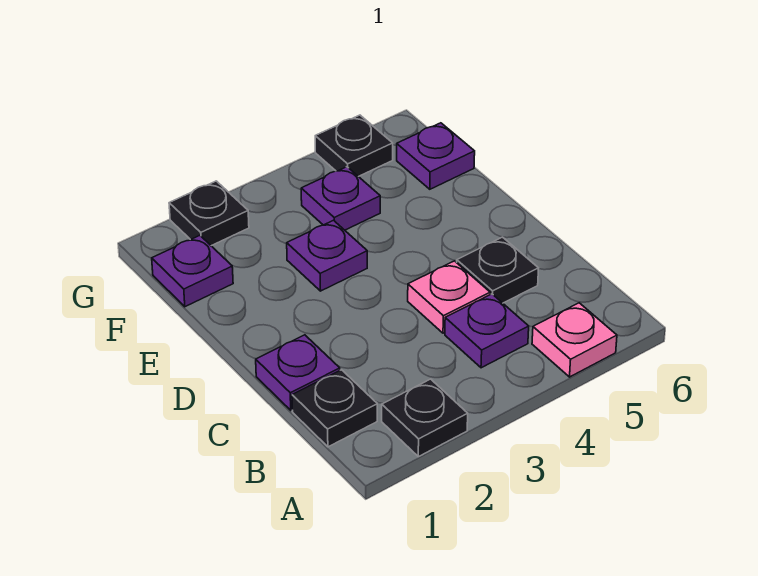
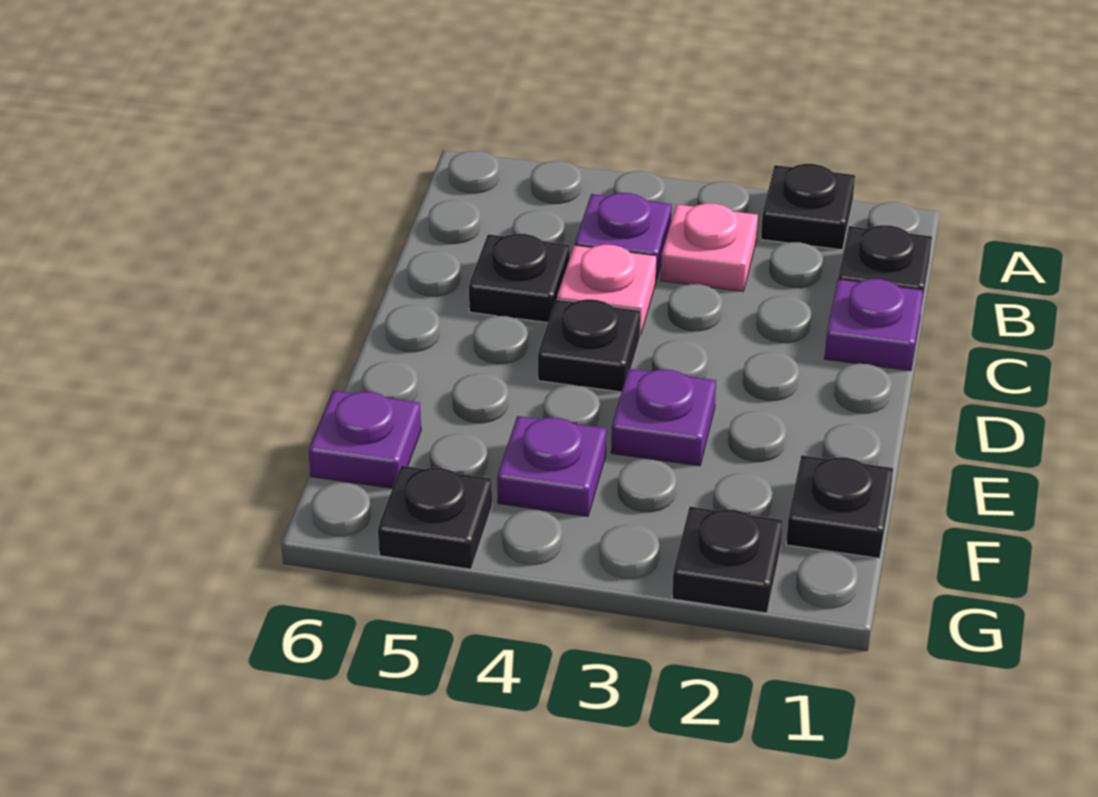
pink plate A5 level 1 -> pink plate B3 level 1
none -> black plate D4 level 1
purple plate F1 level 1 -> black plate F1 level 1

